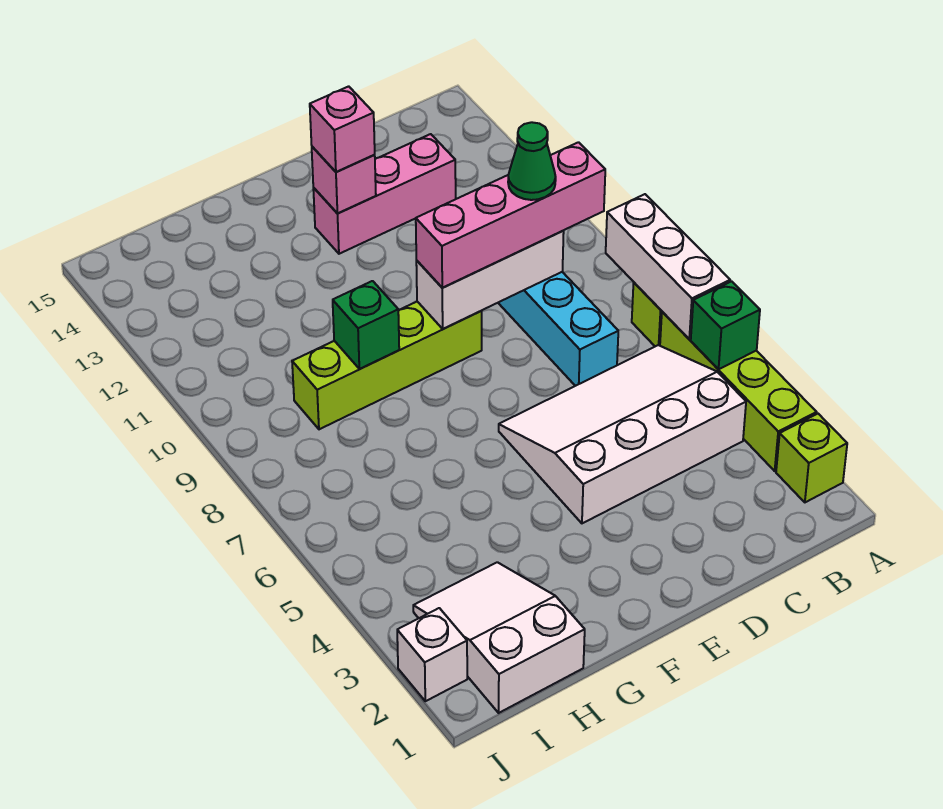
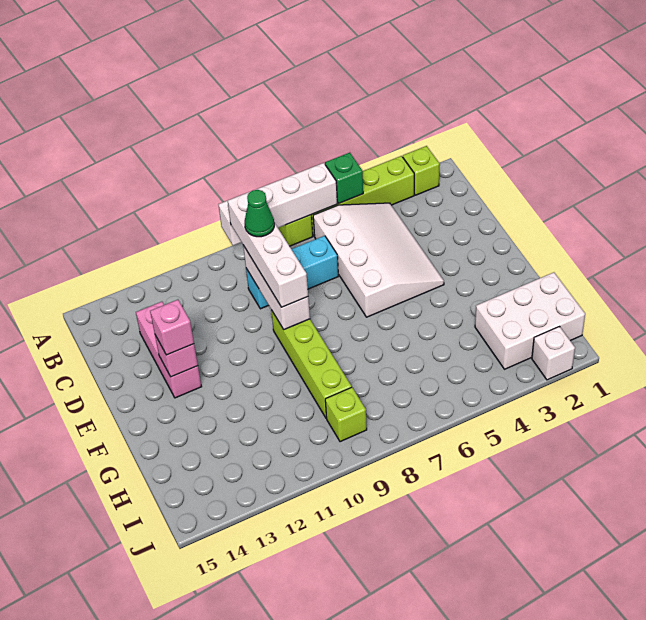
white brick A6:A8 level 2 -> white brick A6:A9 level 2
white slope B4:E6 level 1 top 4 -> white slope B4:E6 level 1 top 6
pink brick B9:E9 level 3 -> white brick B9:E9 level 3
green brick G9 level 2 -> none
white slope H1:I3 level 1 top 1 -> white brick H1:I3 level 1
none -> lime brick I9 level 1

